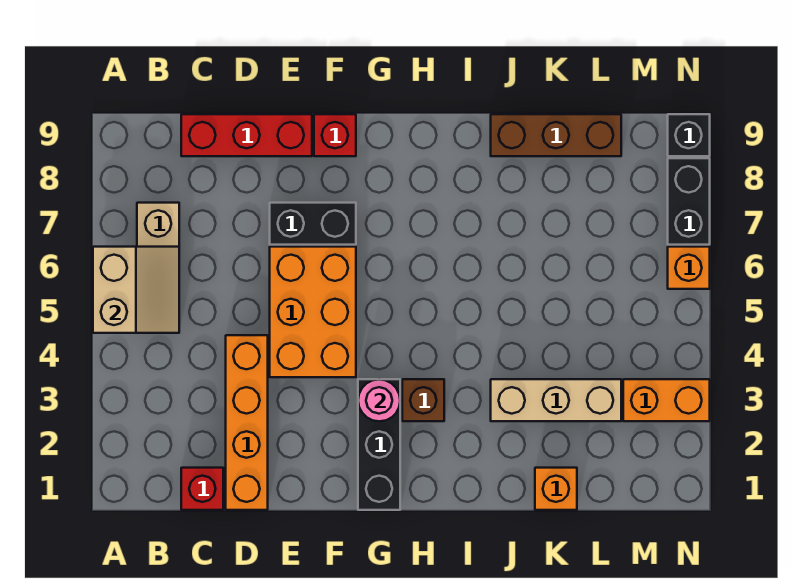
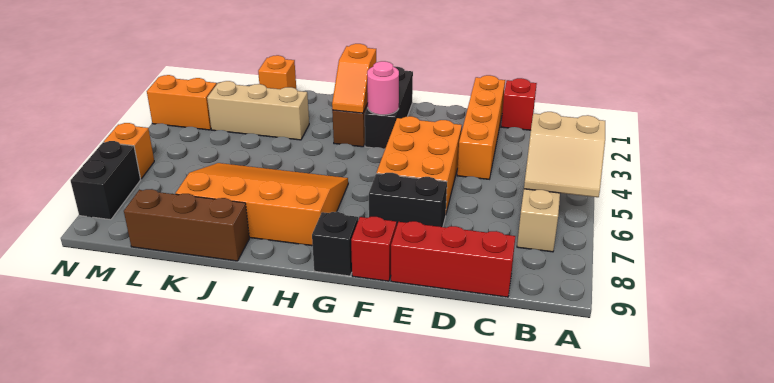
tan slope A5:B6 level 2 top A -> tan slope A5:B6 level 2 top 5
none -> orange slope H2:H3 level 2 top 2
none -> orange slope H6:K8 level 1 top 8
black brick N9 level 1 -> black brick G9 level 1

